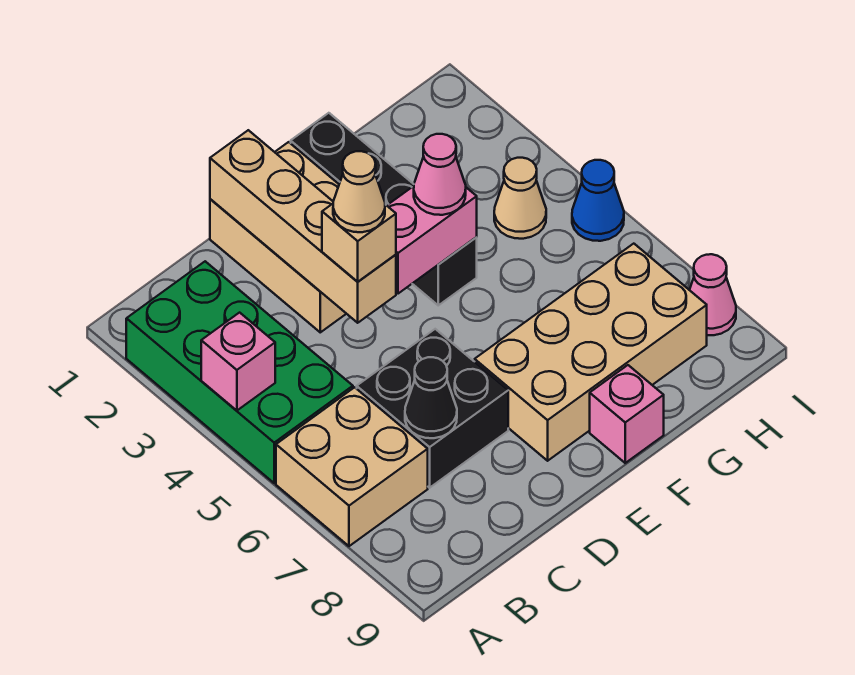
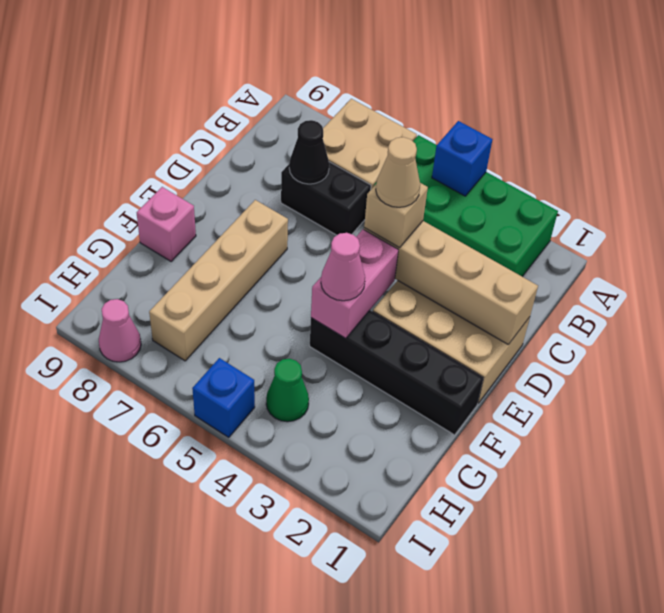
pink brick A4 level 2 -> blue brick A4 level 2
black brick C6:D7 level 1 -> black brick C6:C7 level 1
tan brick E7:H8 level 1 -> tan brick E7:H7 level 1
tan cone H4 level 1 -> green cone H4 level 1
blue cone I5 level 1 -> blue brick I5 level 1

